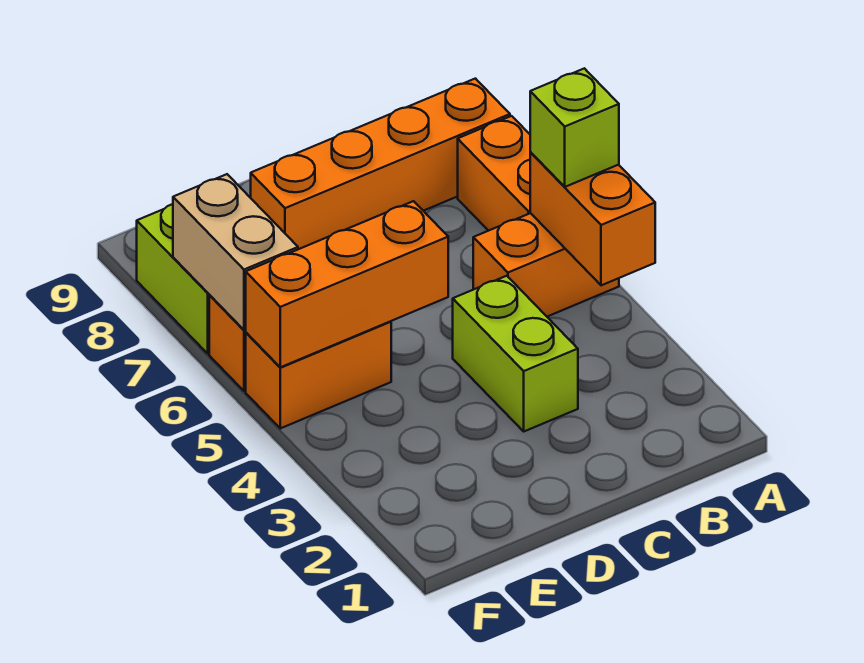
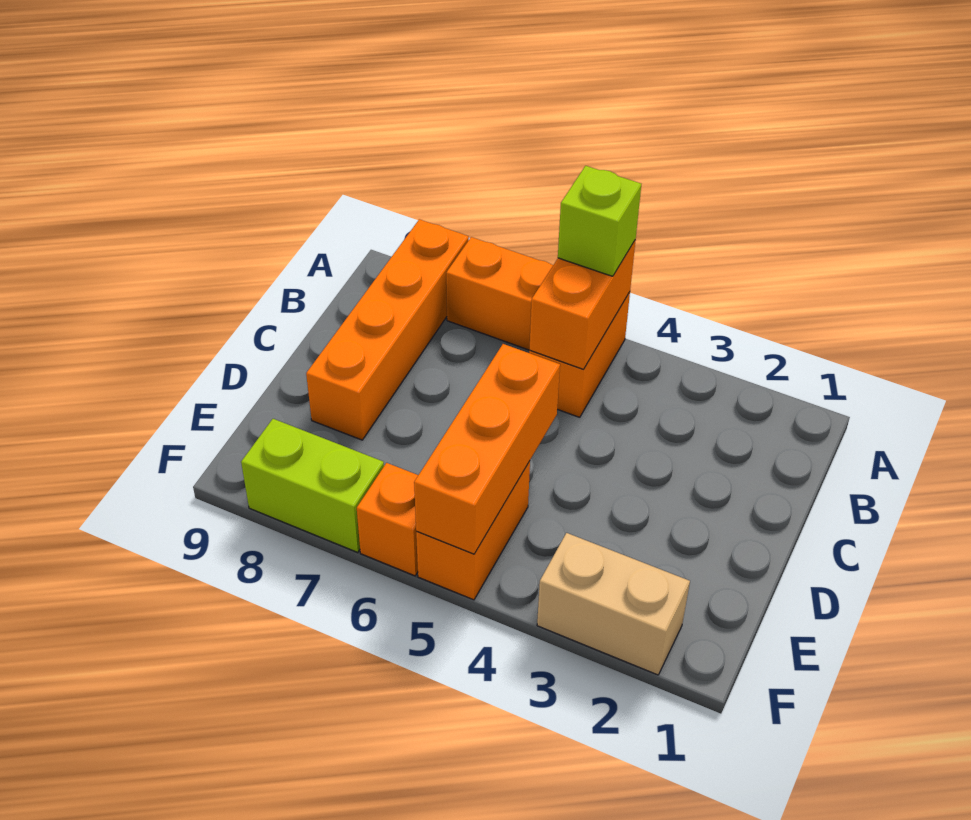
orange brick A4:A5 level 2 -> orange brick A5:B5 level 2
lime brick C3:C4 level 1 -> none
tan brick F6:F7 level 2 -> tan brick F2:F3 level 1

